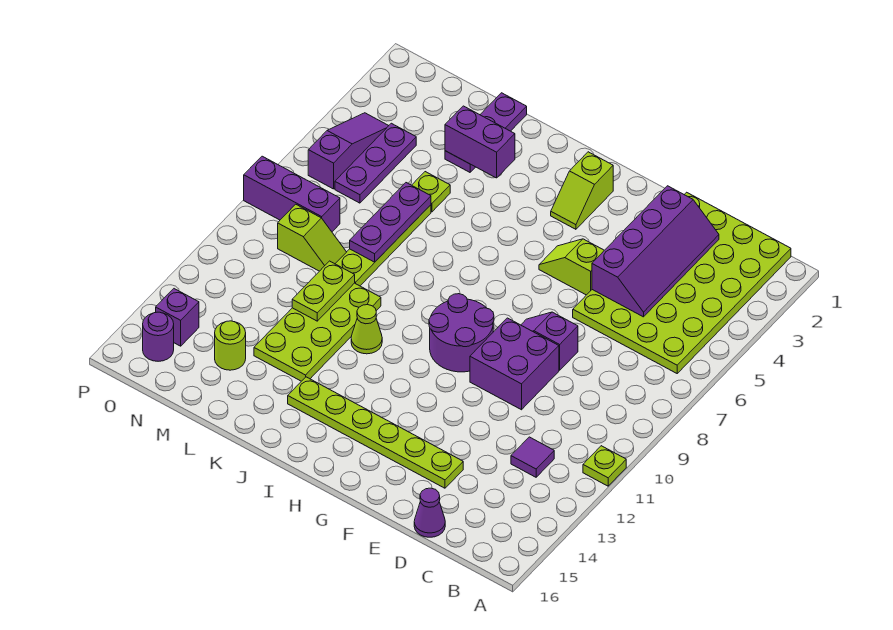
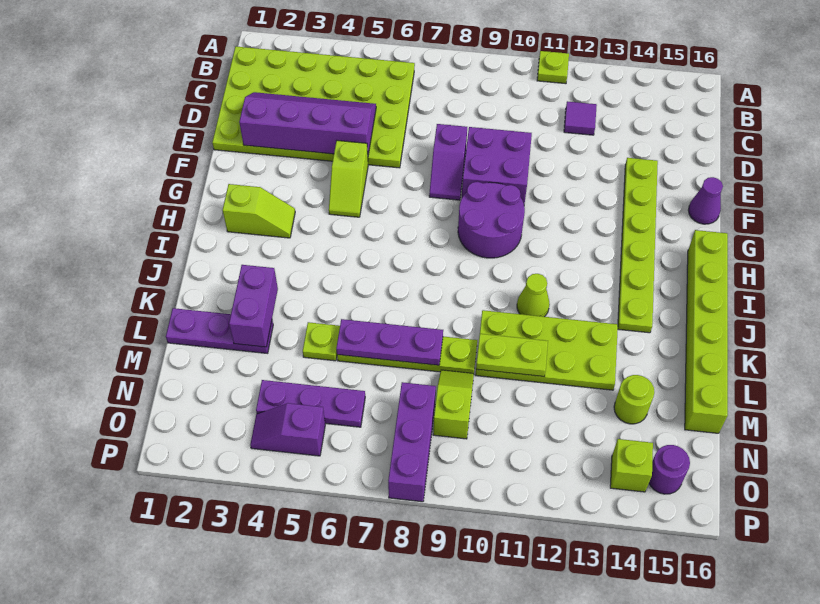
purple cone D16 level 1 -> purple cone F16 level 1
none -> lime brick H16:M16 level 1
purple slope O4:O6 level 1 top 6 -> purple slope O4:O5 level 1 top 5
purple brick O14 level 1 -> lime brick O14 level 1

